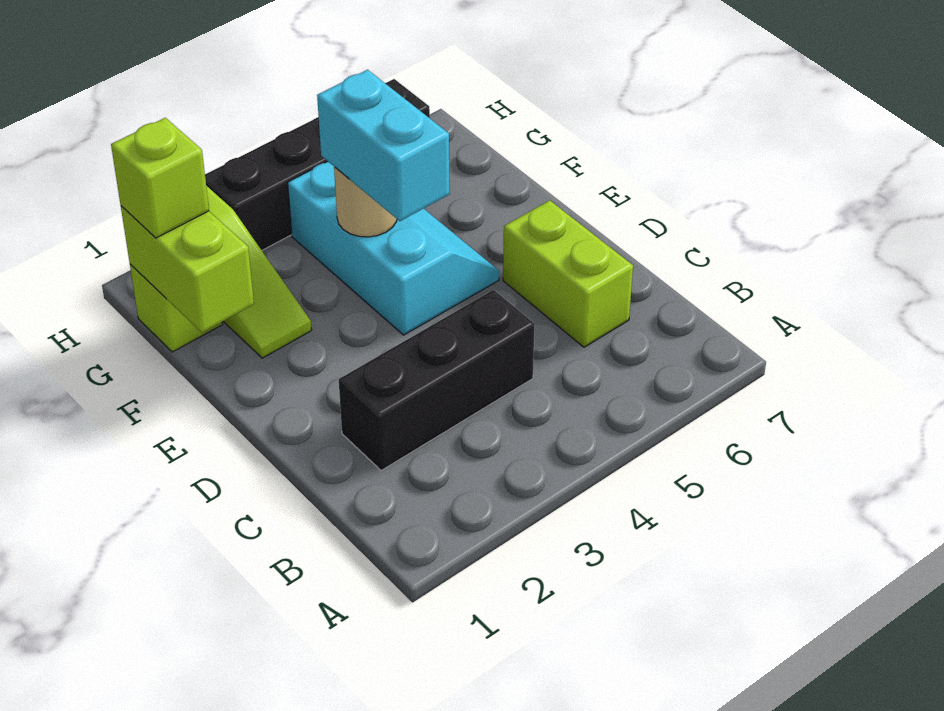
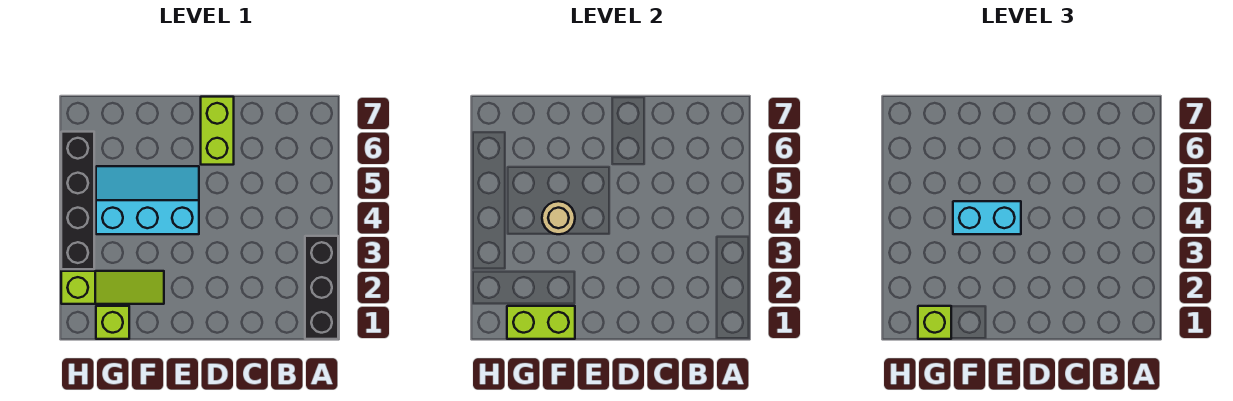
black brick C2:C4 level 1 -> black brick A1:A3 level 1
lime brick C6:D6 level 1 -> lime brick D6:D7 level 1

